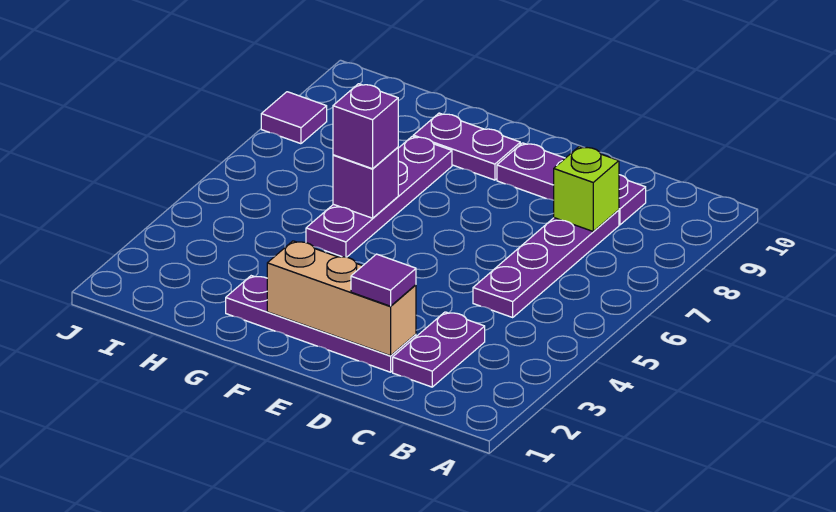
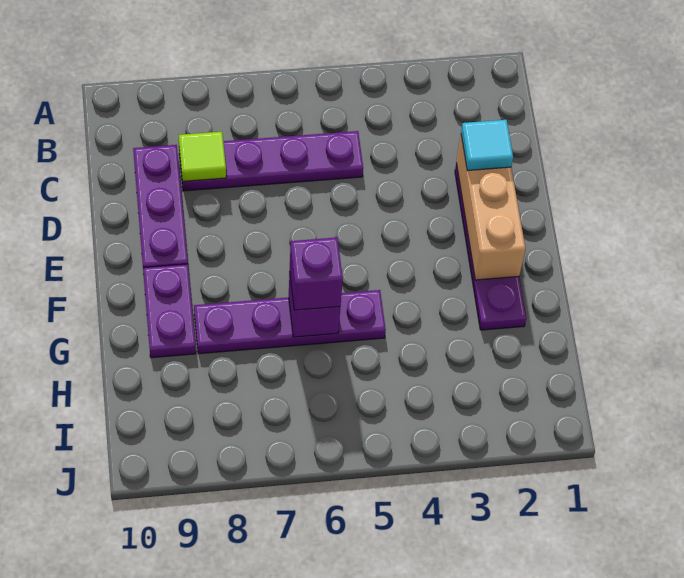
purple plate C2:C3 level 1 -> none
lime brick C8 level 2 -> lime tile C8 level 2
purple tile D2 level 3 -> cyan tile D2 level 3
purple tile J8 level 1 -> none

